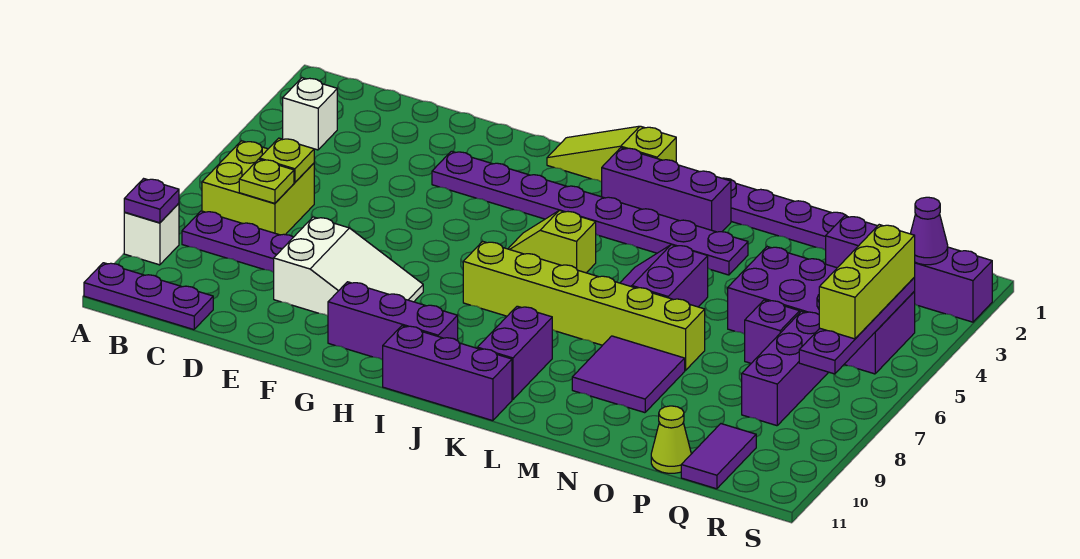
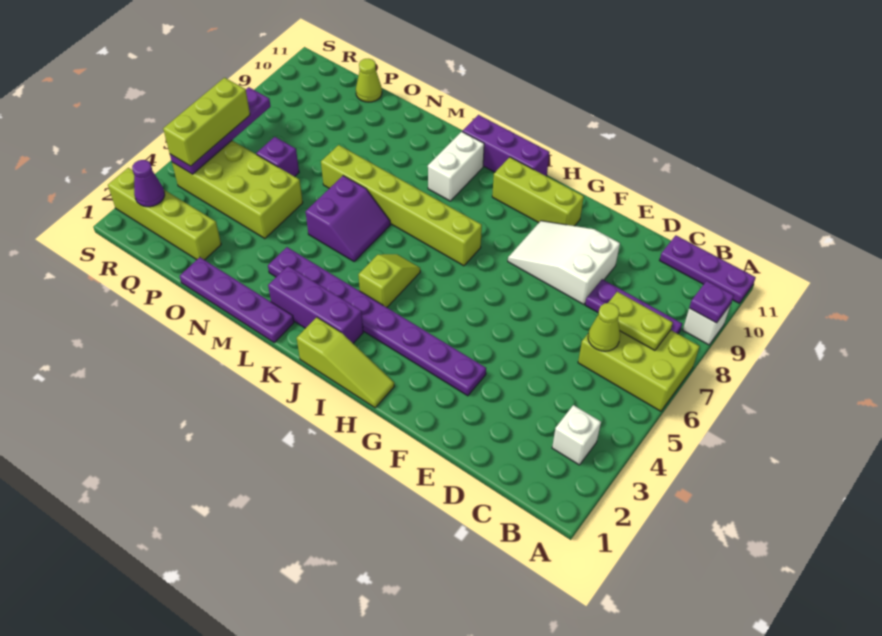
lime brick B6:C7 level 1 -> lime brick A6:C7 level 1
lime plate C6 level 2 -> lime cone C6 level 2
lime plate C7 level 2 -> lime plate B7:C7 level 2
purple brick G10:I10 level 1 -> lime brick G10:I10 level 1
lime slope I5:J5 level 1 top J -> lime slope J4:J5 level 1 top 4
purple brick K9:K10 level 1 -> white brick K9:K10 level 1
purple tile M8:N9 level 1 -> none
purple brick O4:R5 level 1 -> lime brick O4:R5 level 1
purple brick P2:S2 level 1 -> lime brick P2:S2 level 1
purple brick Q6:Q8 level 1 -> none
purple tile Q10:Q11 level 1 -> none

